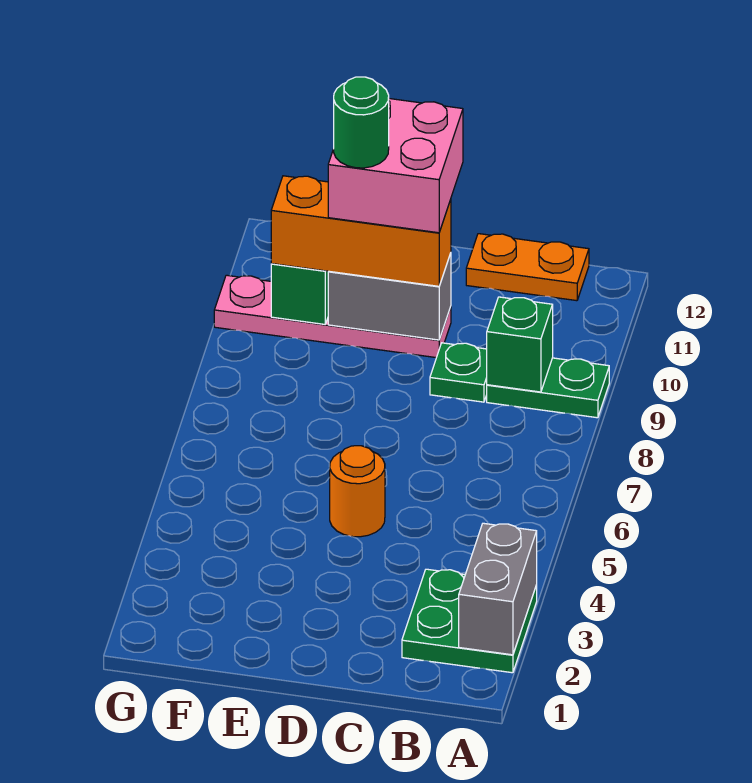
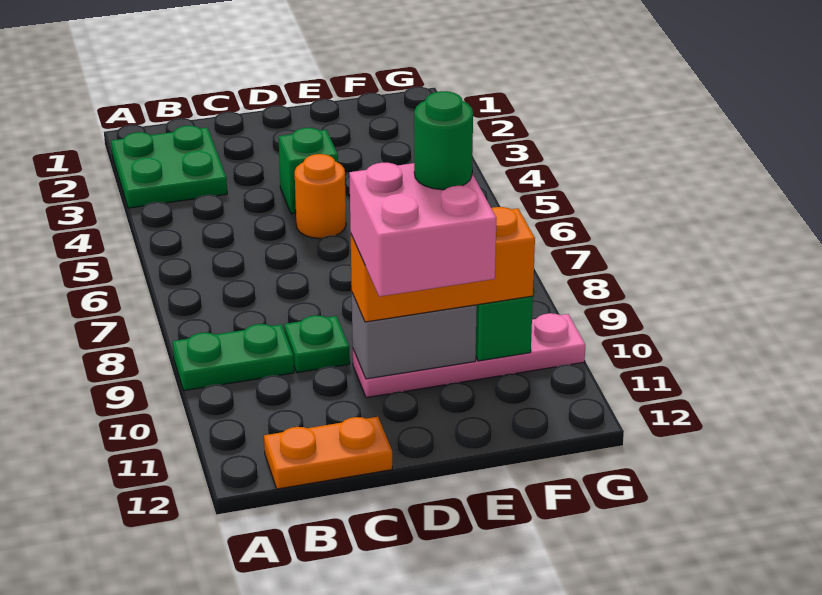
grey brick A2:A3 level 2 -> none
green brick B9 level 2 -> green brick D4 level 1

